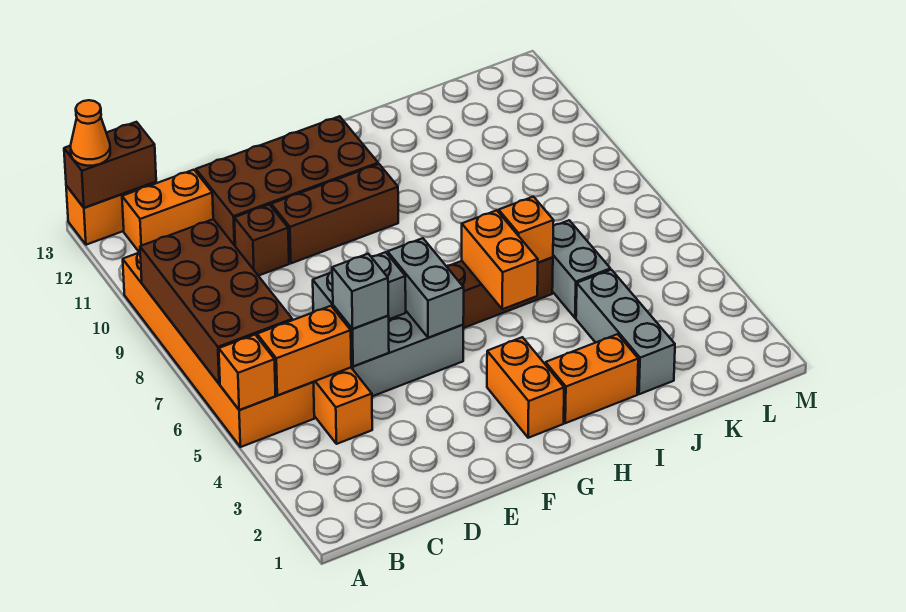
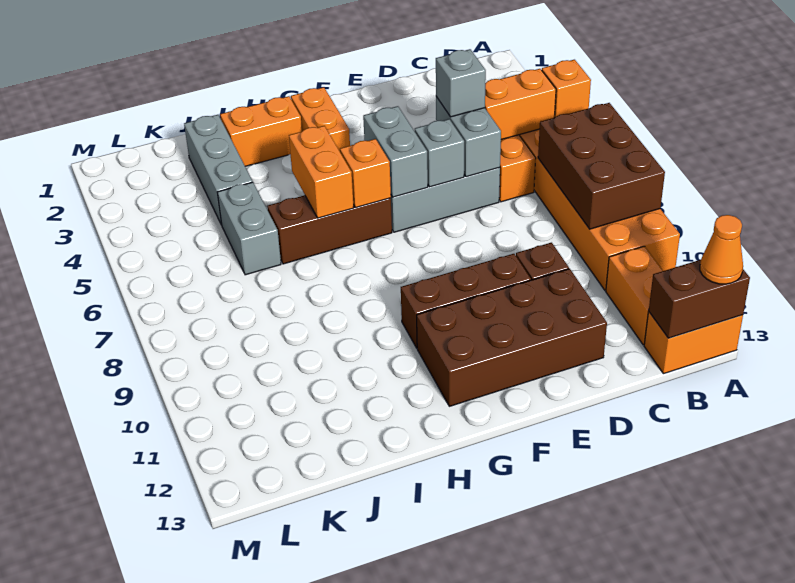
brown brick A6:B9 level 2 -> brown brick A7:B9 level 2
orange brick B12:C12 level 1 -> orange brick B11:B12 level 1
orange brick I6 level 2 -> orange brick G6 level 2

